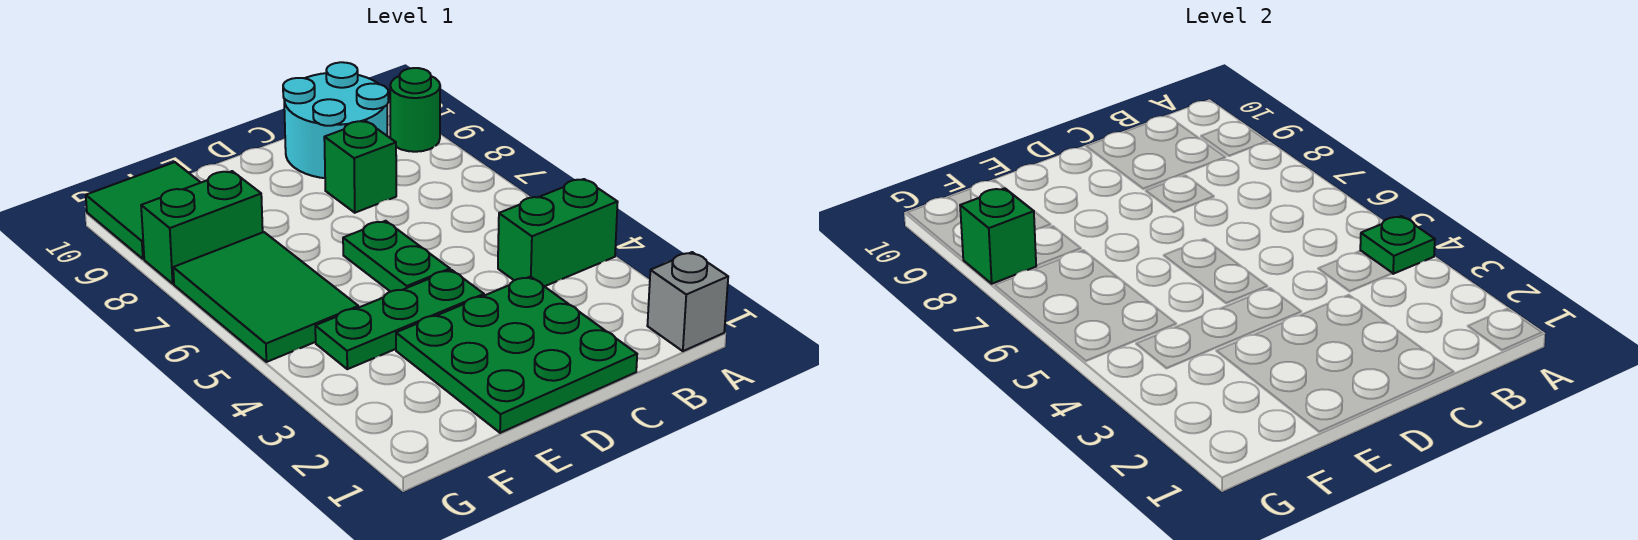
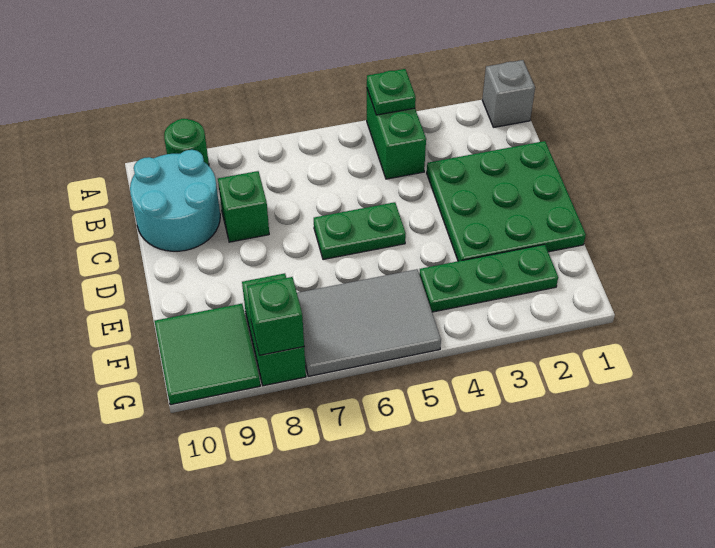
green plate D4:F4 level 1 -> green plate F2:F4 level 1
green tile F5:G7 level 1 -> grey tile F5:G7 level 1

